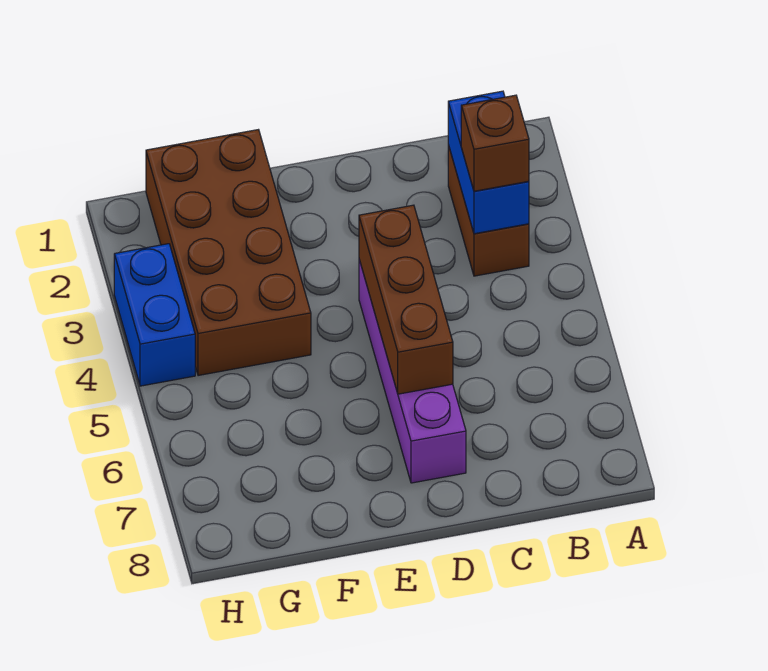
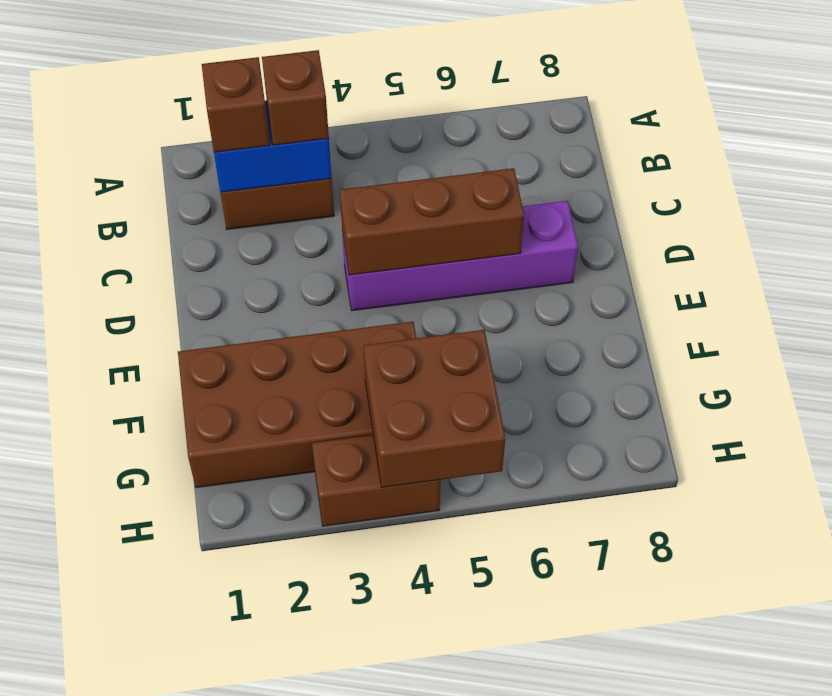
none -> brown brick B2 level 3
none -> brown brick G4:H5 level 2
blue brick H3:H4 level 1 -> brown brick H3:H4 level 1

